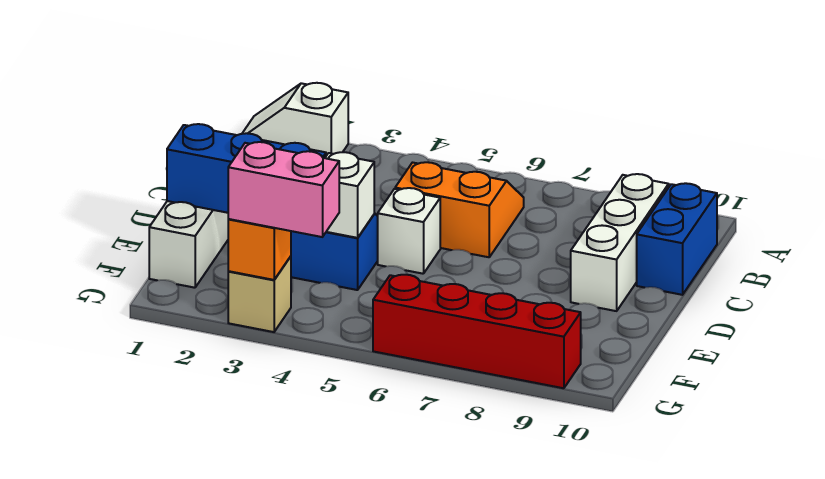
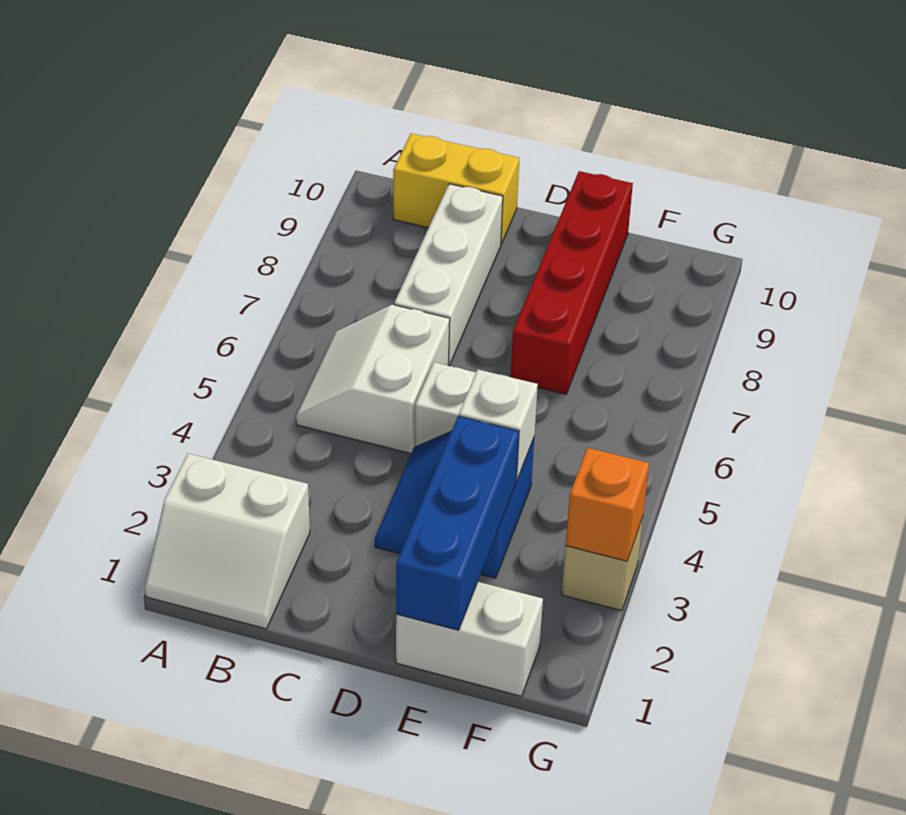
white slope A1:A2 level 1 top 2 -> white slope A1:B2 level 1 top 2
orange slope B5:C6 level 1 top C -> white slope B5:C6 level 1 top C
white brick B9:D9 level 1 -> white brick C7:C9 level 1
blue brick B10:C10 level 1 -> yellow brick B10:C10 level 1
pink brick G3:G4 level 3 -> none
red brick G6:G9 level 1 -> red brick E7:E10 level 1

